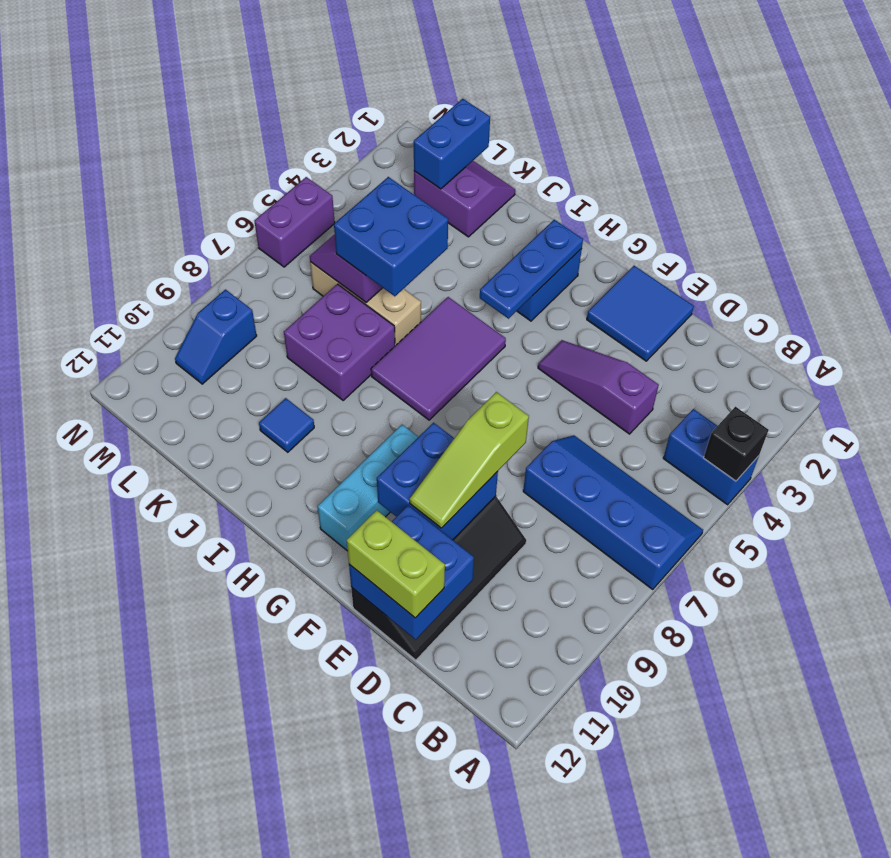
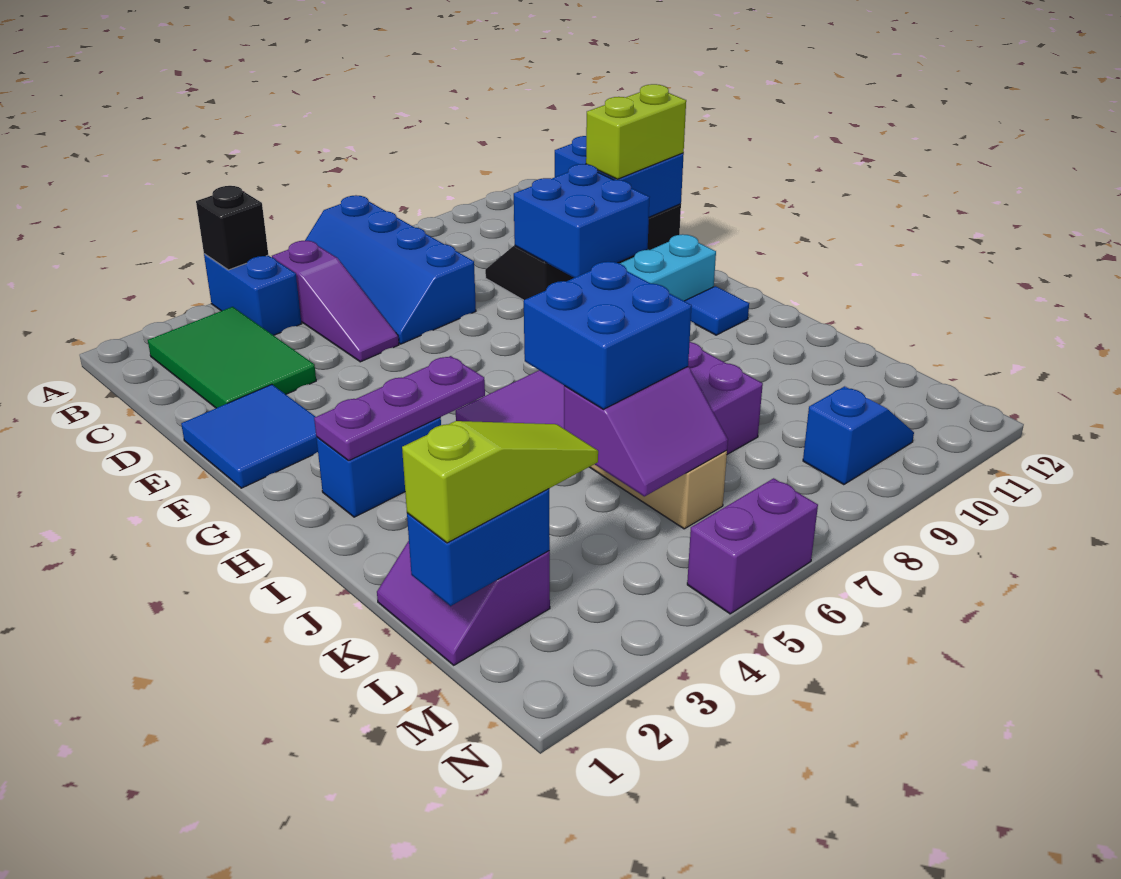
none -> green tile B2:D3 level 1
purple slope D4:F4 level 1 top D -> purple slope B5:D5 level 1 top B
lime brick D12:E12 level 3 -> lime brick E11:E12 level 3
lime slope E8:E10 level 3 top 8 -> lime slope L1:L3 level 3 top 1
blue plate H2:H4 level 2 -> purple plate H2:H4 level 2
blue tile J10 level 1 -> blue tile H11 level 1

